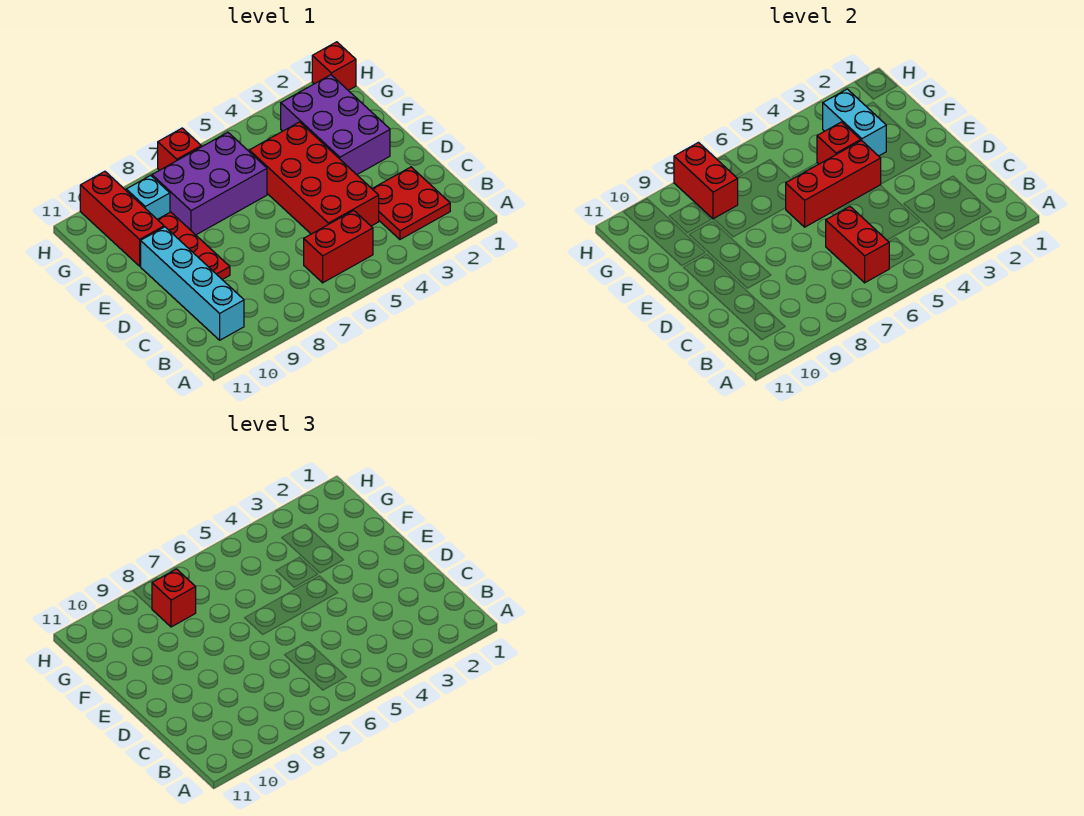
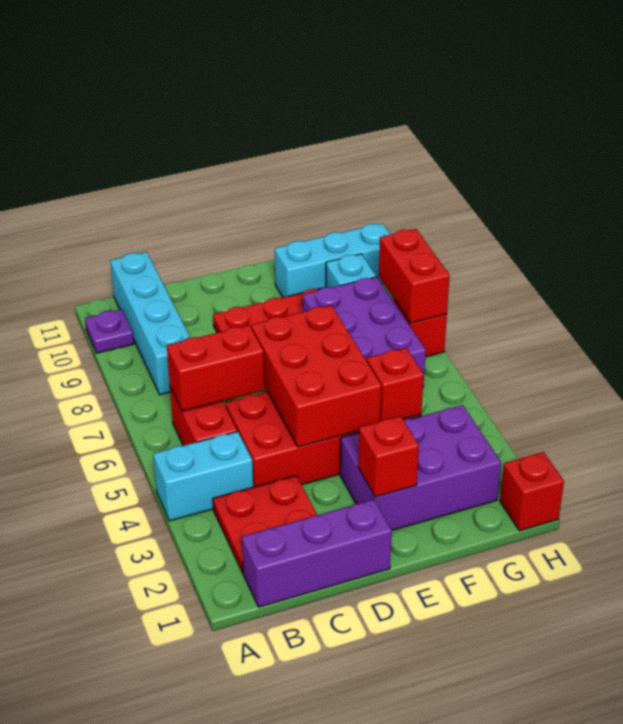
none -> purple plate A10 level 1
none -> purple brick B1:D1 level 1
cyan brick B10:E10 level 1 -> cyan brick B8:B11 level 1
red brick E4:E6 level 2 -> red brick D4:E6 level 2
cyan brick F3:G3 level 2 -> cyan brick A4:B4 level 1
red brick F10:H10 level 1 -> cyan brick F10:H10 level 1
red brick G8:H8 level 2 -> red brick H7:H8 level 2
red brick G8 level 3 -> red brick E2 level 2

